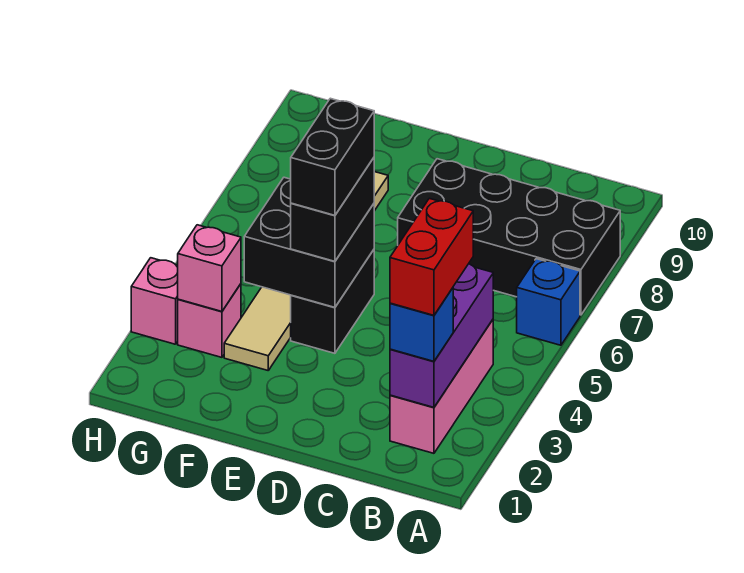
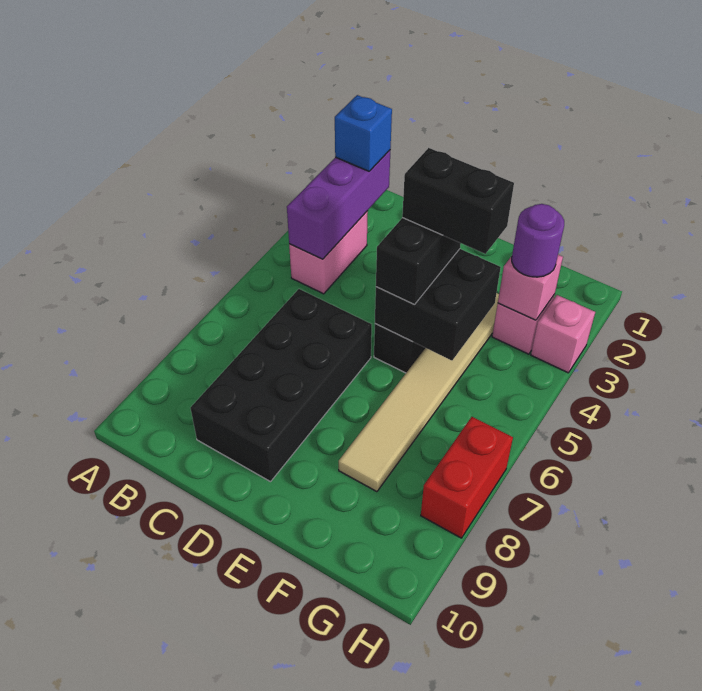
blue brick A6 level 1 -> none
black brick A7:D8 level 1 -> black brick C6:D9 level 1
pink brick B2:B4 level 1 -> pink brick B3:B4 level 1
red brick B2:B3 level 4 -> red brick H7:H8 level 1
black brick E4:E5 level 4 -> black brick E4:F4 level 4
none -> purple round brick G3 level 3

